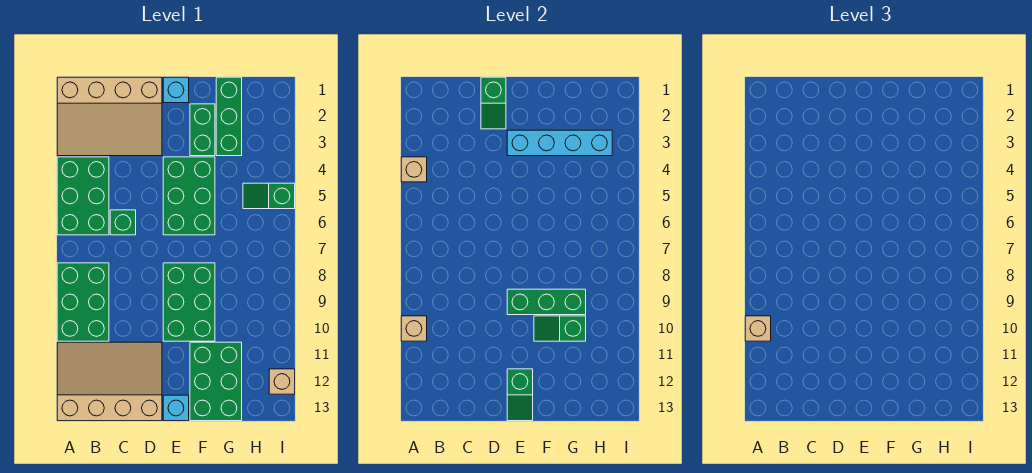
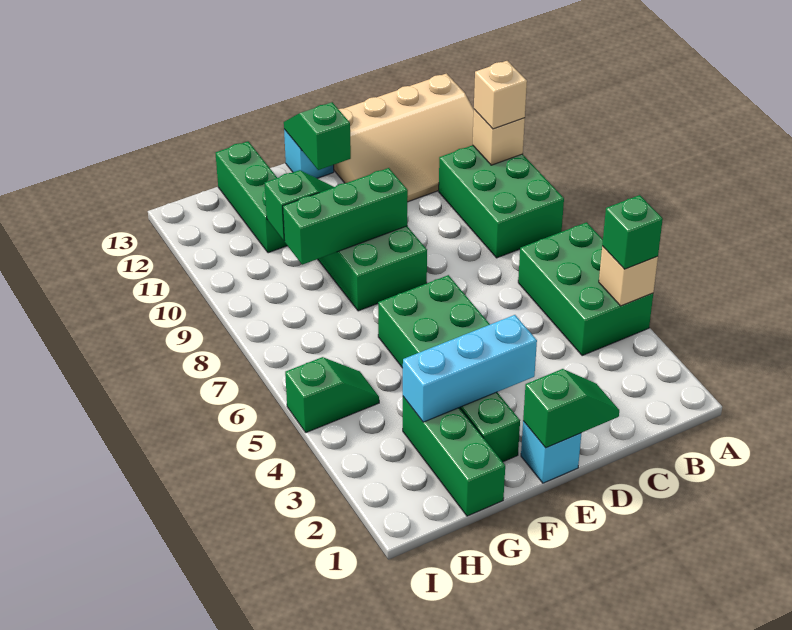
tan slope A1:D3 level 1 top 1 -> none
green brick C6 level 1 -> green brick A4 level 3
green slope D1:D2 level 2 top 1 -> green slope D1:E1 level 2 top E
cyan brick E3:H3 level 2 -> cyan brick E3:G3 level 2
green brick F11:G13 level 1 -> green brick G11:G13 level 1
tan brick I12 level 1 -> none

